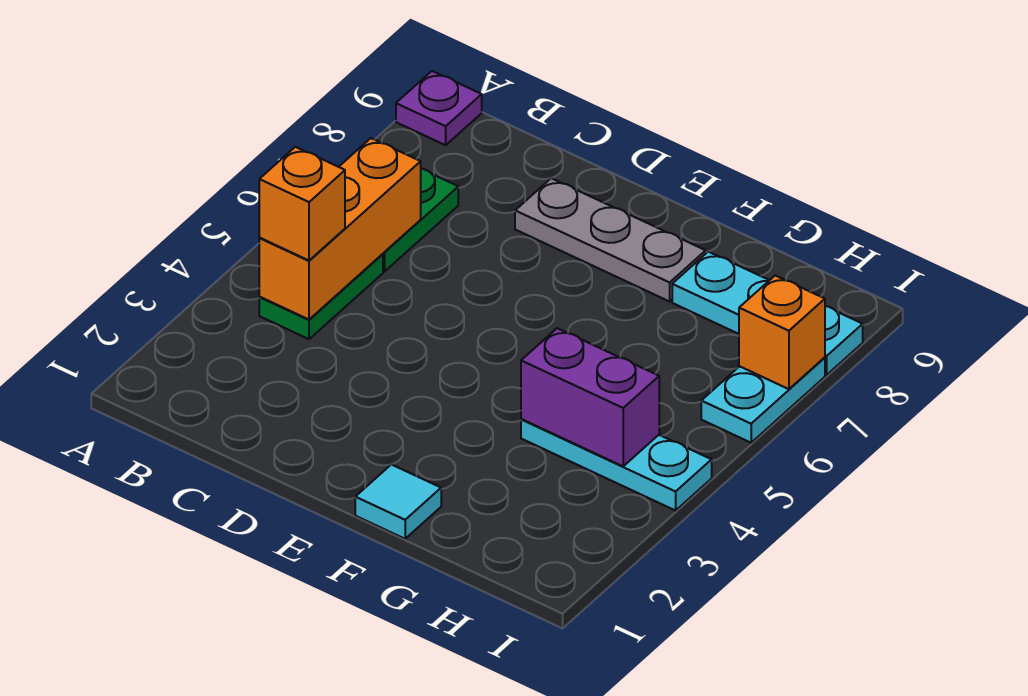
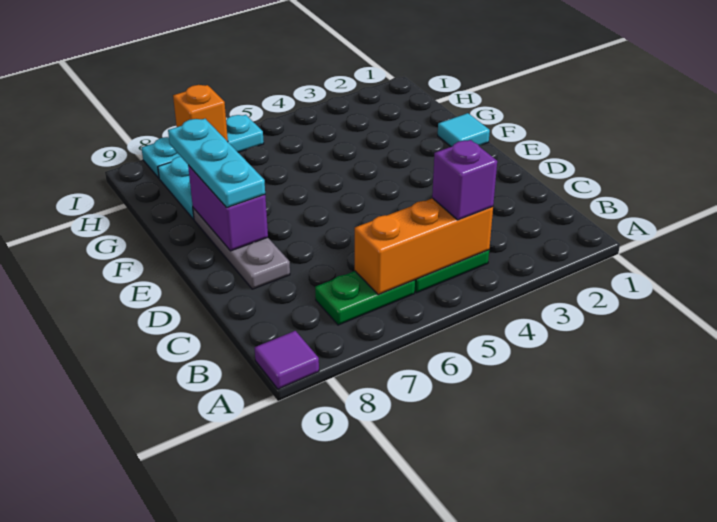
purple plate A9 level 1 -> purple tile A9 level 1
orange brick B4 level 3 -> purple brick B4 level 3
cyan plate G4:I4 level 1 -> cyan plate E8:G8 level 3
purple brick G4:H4 level 2 -> purple brick E8:F8 level 2

